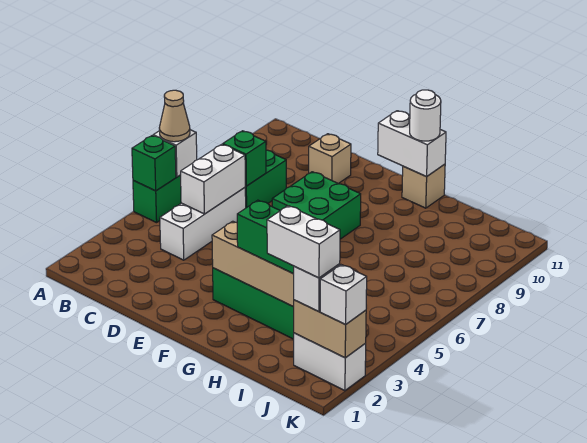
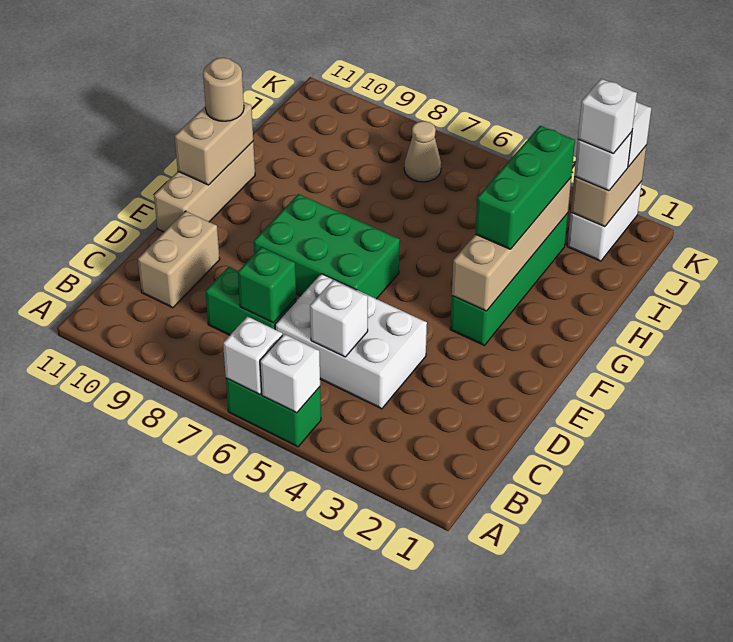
green brick A5 level 2 -> white brick A5 level 2
tan cone A6 level 3 -> tan cone J7 level 1
white brick C4:C6 level 1 -> white brick C4:D6 level 1
white brick C5:C6 level 2 -> white brick C5 level 2
tan brick D10 level 1 -> tan brick C10:D10 level 1
green brick E7:F8 level 1 -> green brick E6:F8 level 1
white brick F11:G11 level 2 -> tan brick F11:G11 level 2
tan brick G11 level 1 -> tan brick E11:G11 level 1
white round brick G11 level 3 -> tan round brick G11 level 3
white brick I2:J2 level 4 -> white brick J2 level 4

